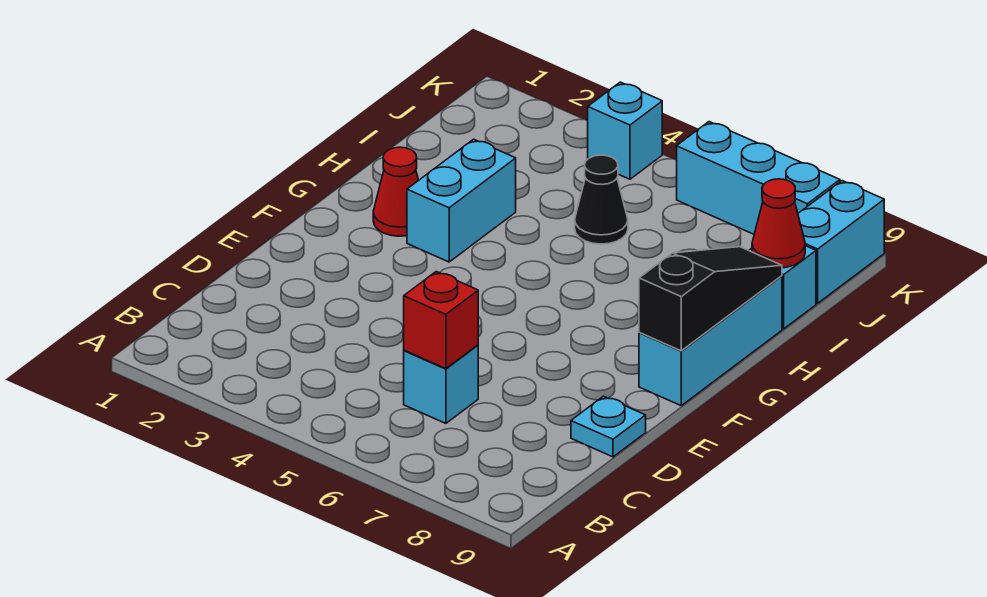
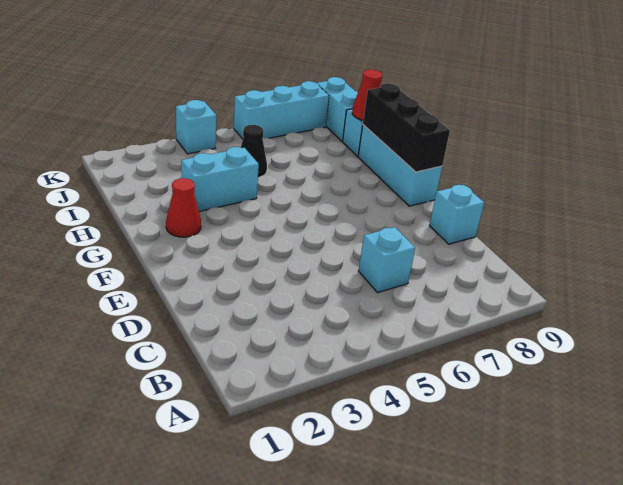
red brick C6 level 2 -> none
cyan plate D9 level 1 -> cyan brick D9 level 1
black slope F9:H9 level 2 top F -> black brick F9:H9 level 2
cyan brick G3:H3 level 1 -> cyan brick H3:H4 level 1

